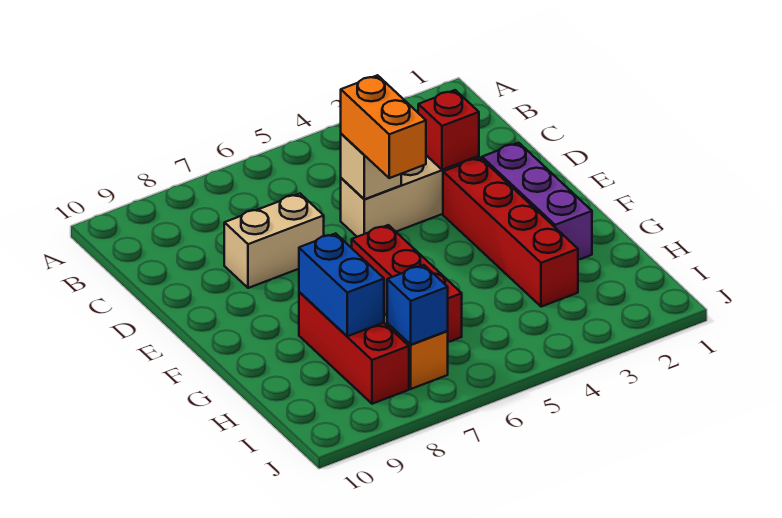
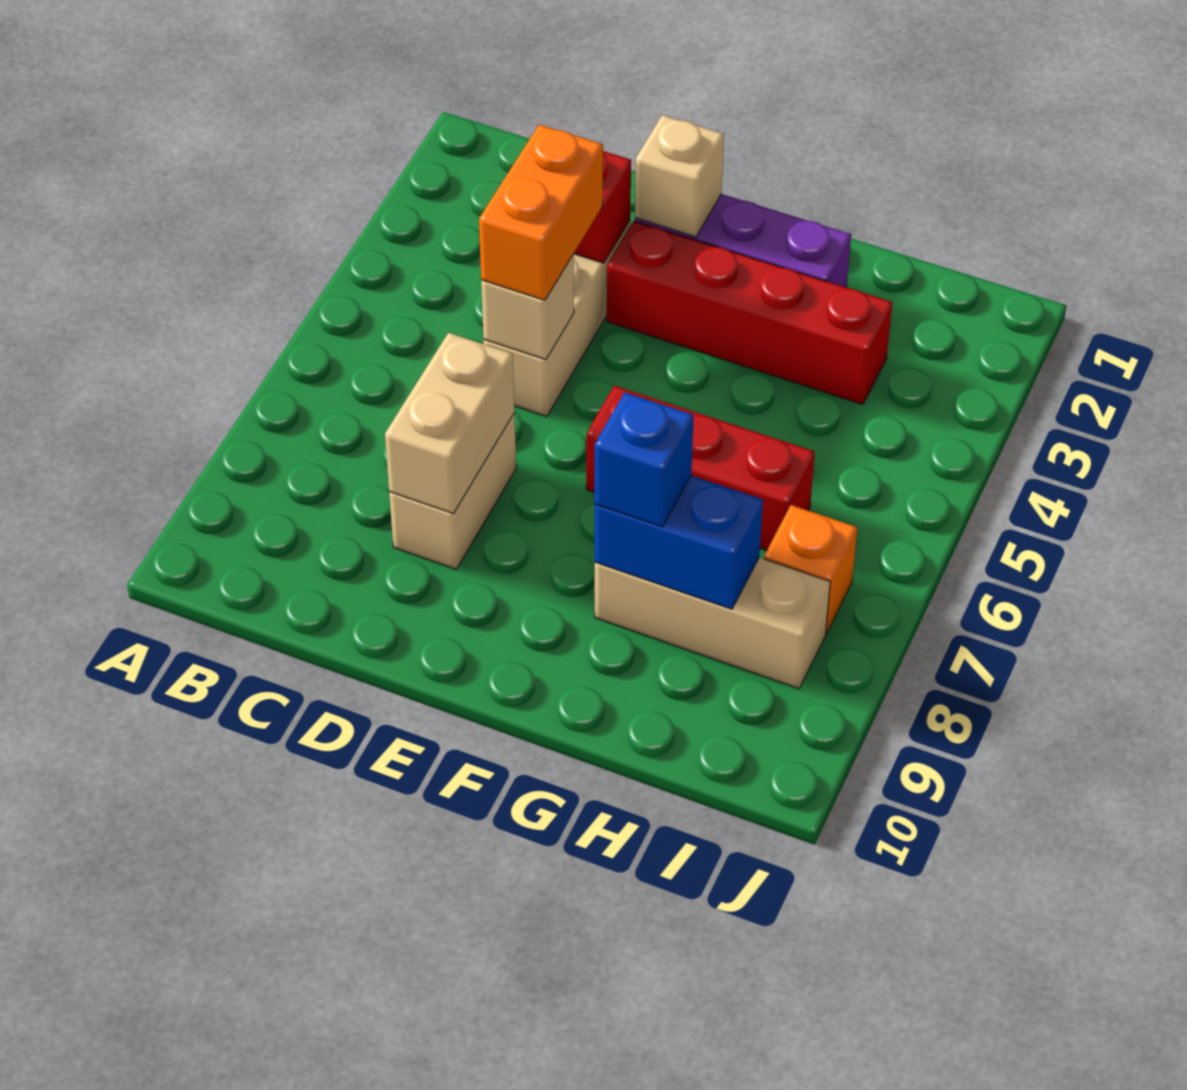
orange brick D5:E5 level 3 -> orange brick D4:D5 level 3
none -> tan brick D7:D8 level 2
none -> tan brick E2 level 2
red brick G8:I8 level 1 -> tan brick G8:I8 level 1
blue brick I7 level 2 -> blue brick G8 level 3

